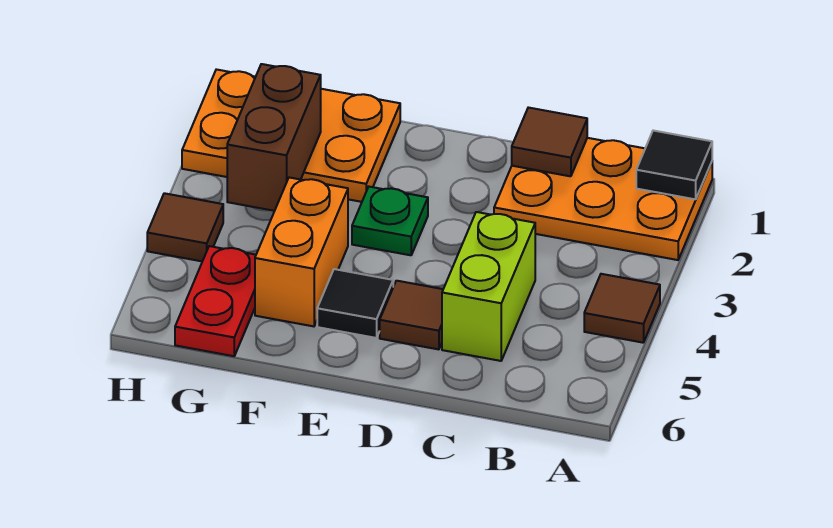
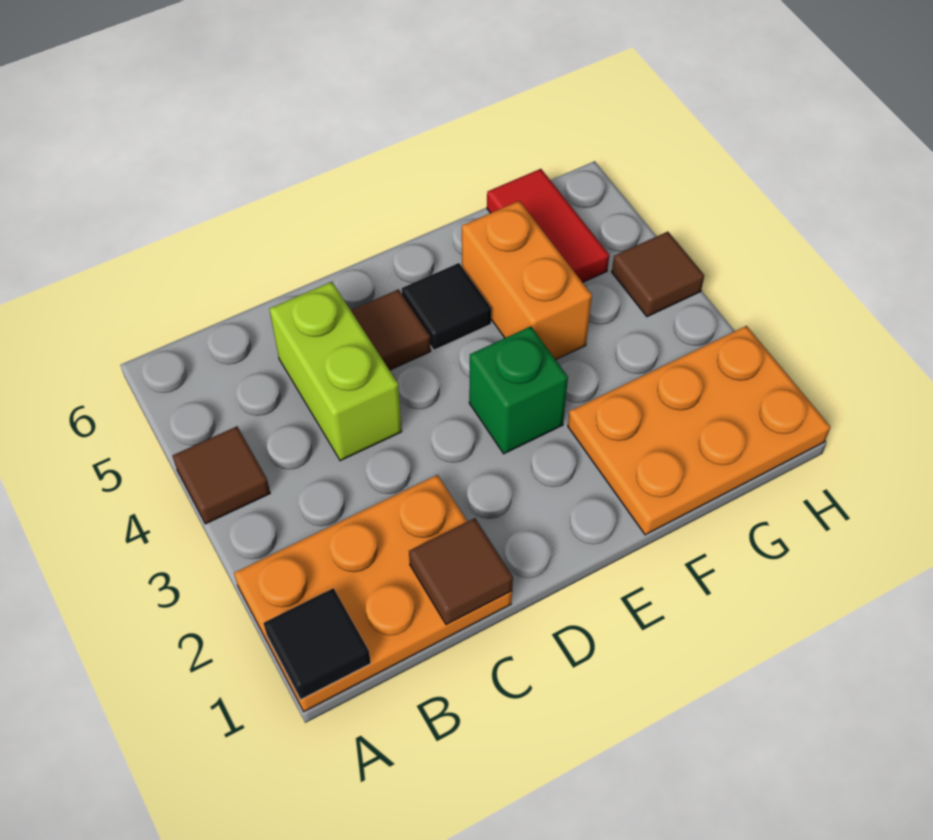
green plate E3 level 1 -> green brick E3 level 1
brown brick G2:G3 level 2 -> none
red plate G5:G6 level 1 -> red tile G5:G6 level 1

